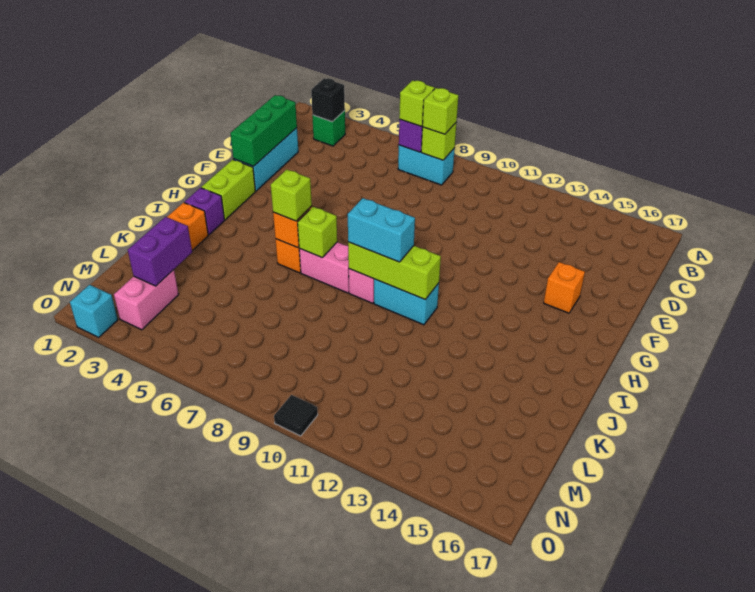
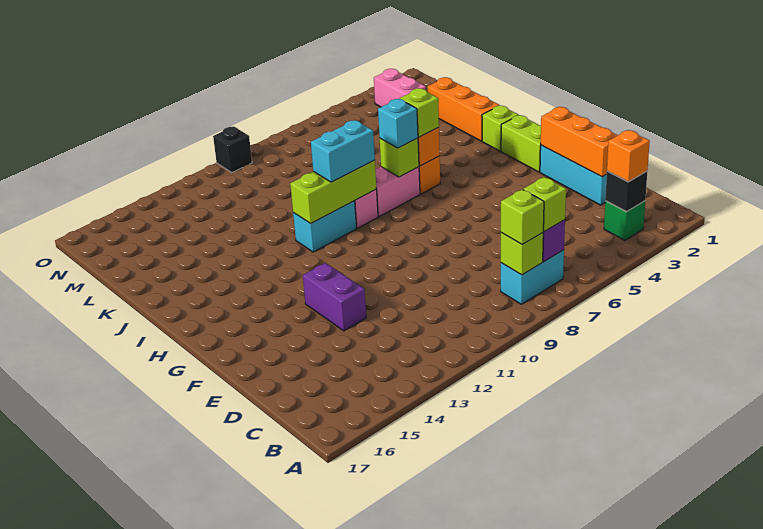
green brick D2:F2 level 2 -> orange brick D2:F2 level 2
orange brick F15 level 1 -> orange brick B3 level 3
purple brick I2 level 1 -> lime brick I2 level 1
purple brick L3:M3 level 2 -> purple brick E13:F13 level 1
cyan brick O2 level 1 -> cyan brick I7 level 3
black tile O10 level 1 -> black brick O10 level 1

